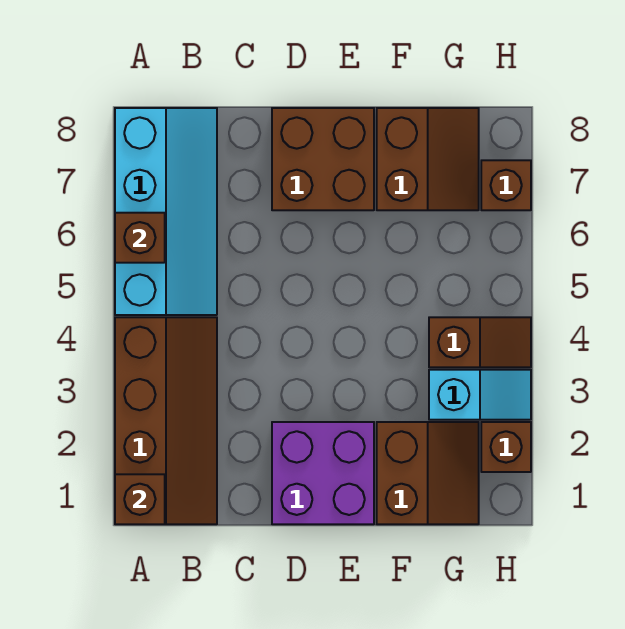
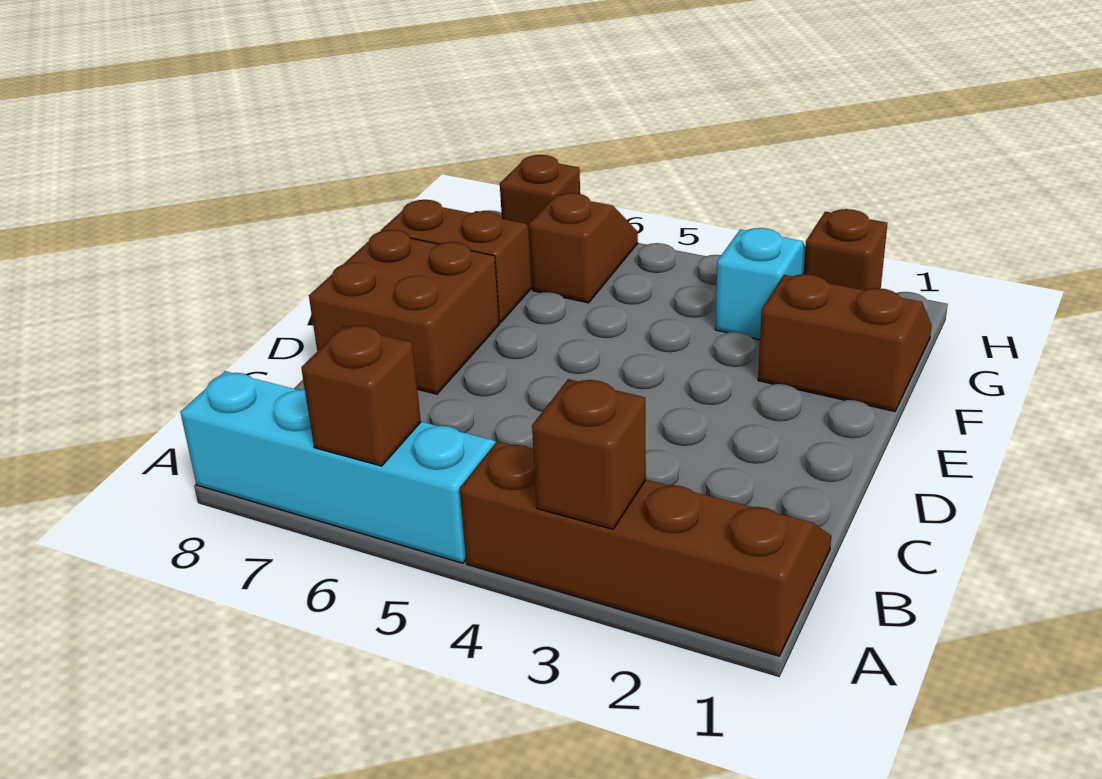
brown brick A1 level 2 -> brown brick A3 level 2
purple brick D1:E2 level 1 -> none
brown slope G4:H4 level 1 top G -> brown slope G6:H6 level 1 top G

